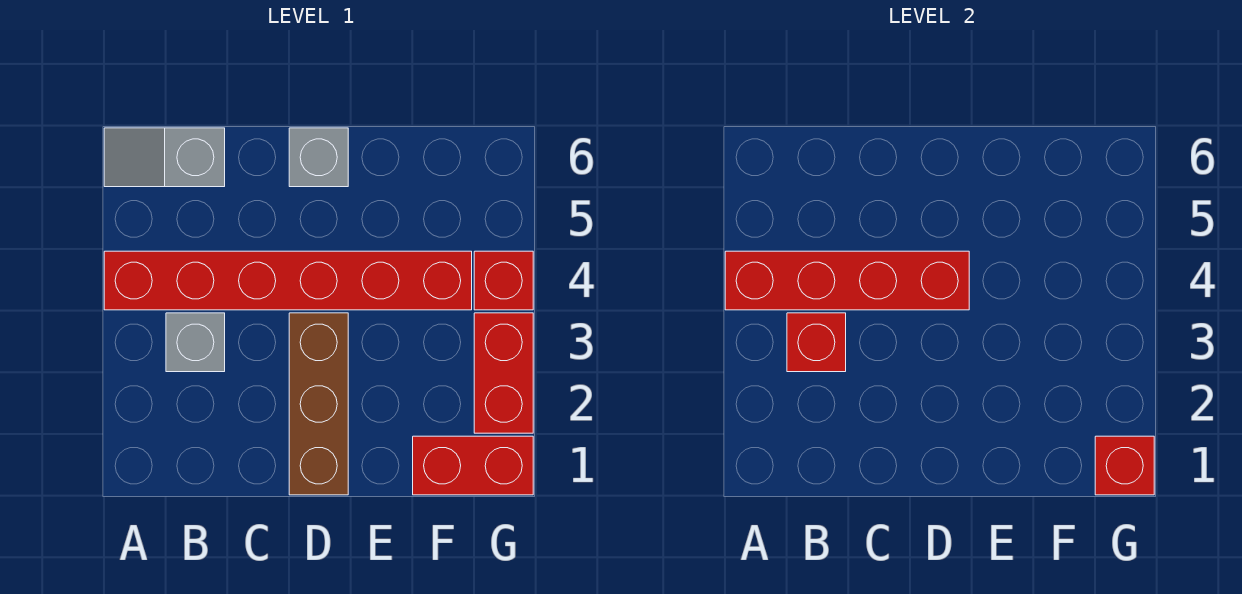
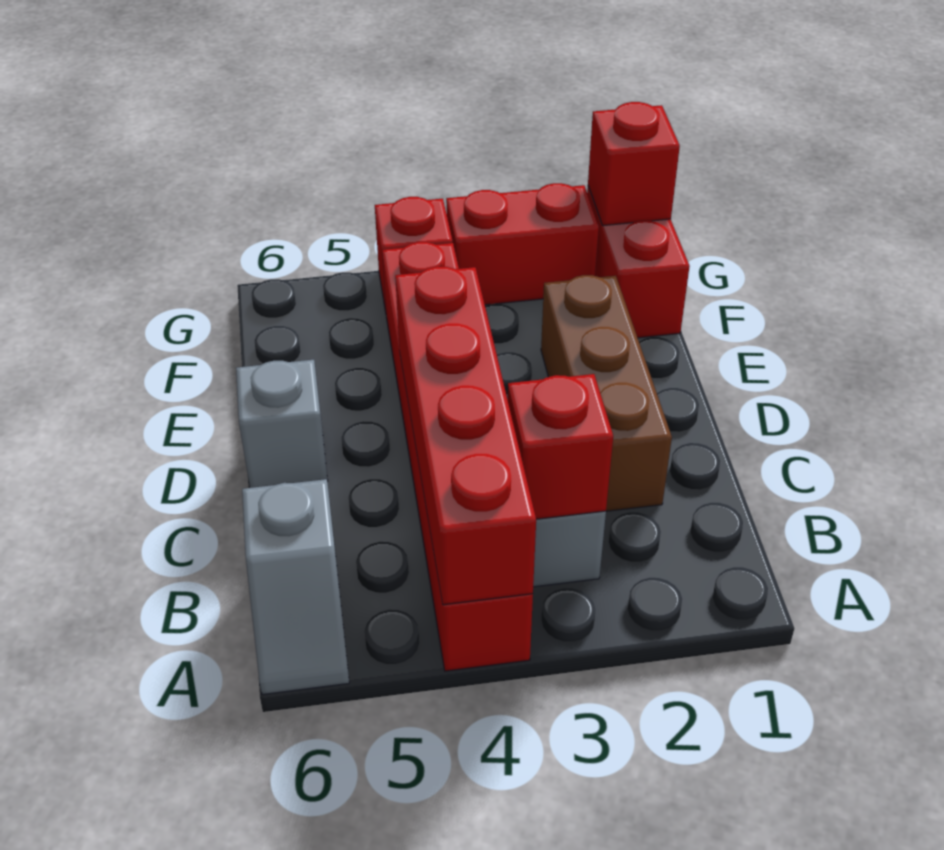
brown brick D1:D3 level 1 -> brown brick C2:E2 level 1

